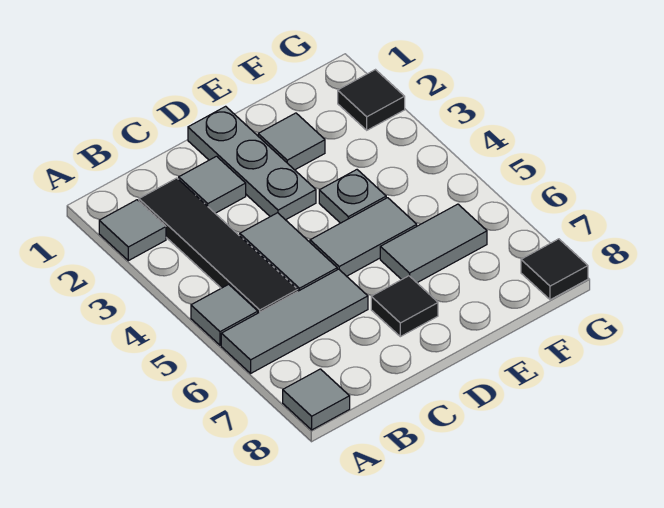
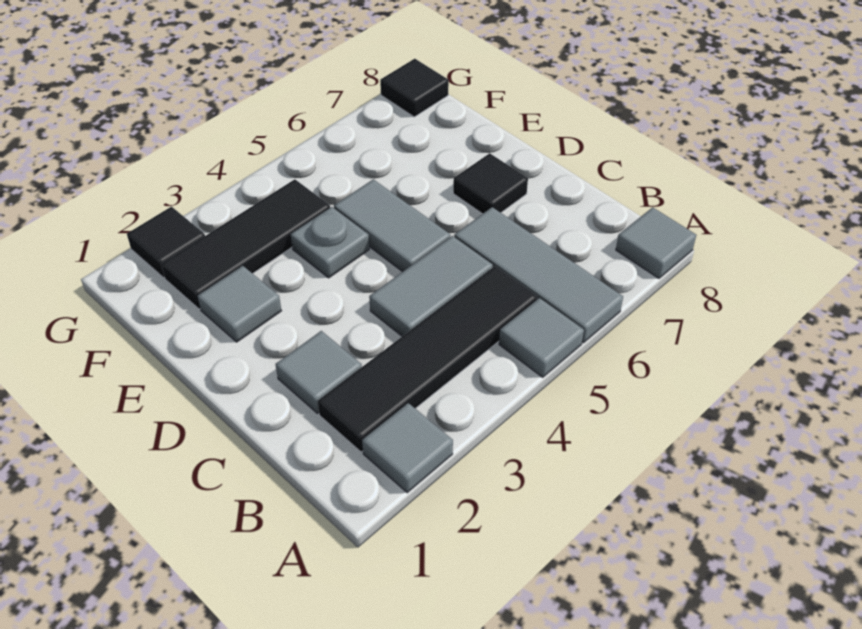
grey plate D1:D3 level 1 -> none
grey tile E6:F6 level 1 -> none
none -> black tile F2:F4 level 1

